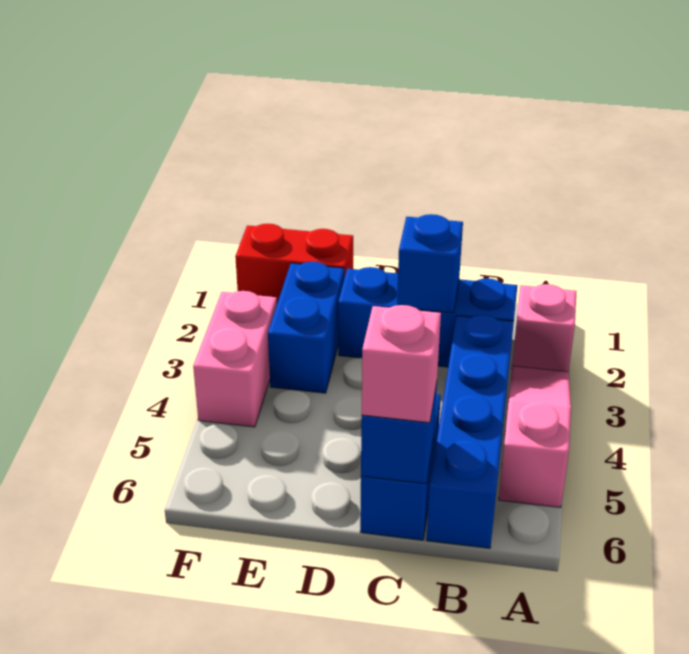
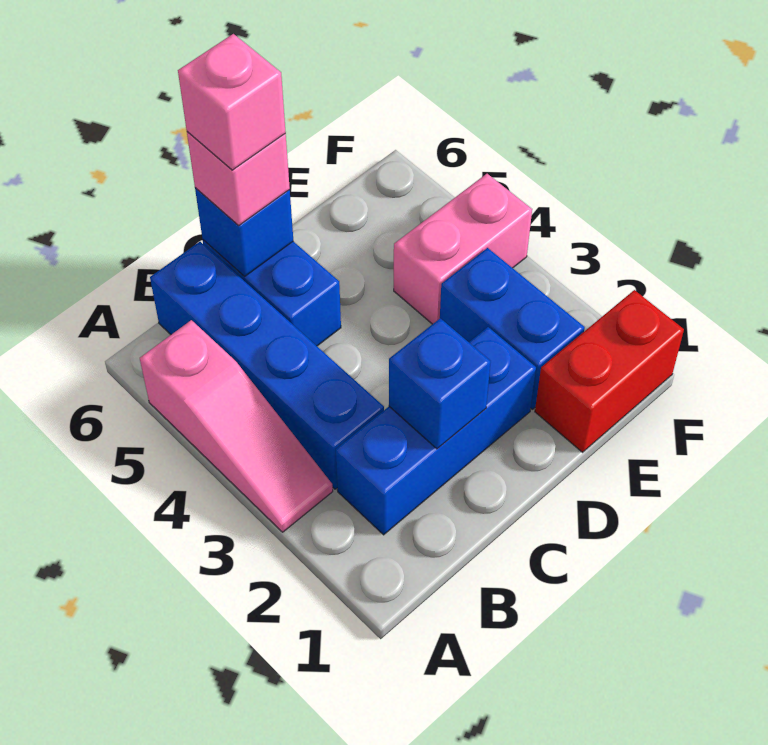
pink brick A2 level 1 -> pink brick C6 level 4
pink brick F3:F4 level 1 -> pink brick E4:F4 level 1

